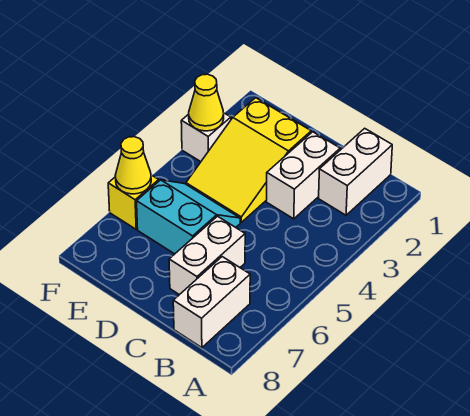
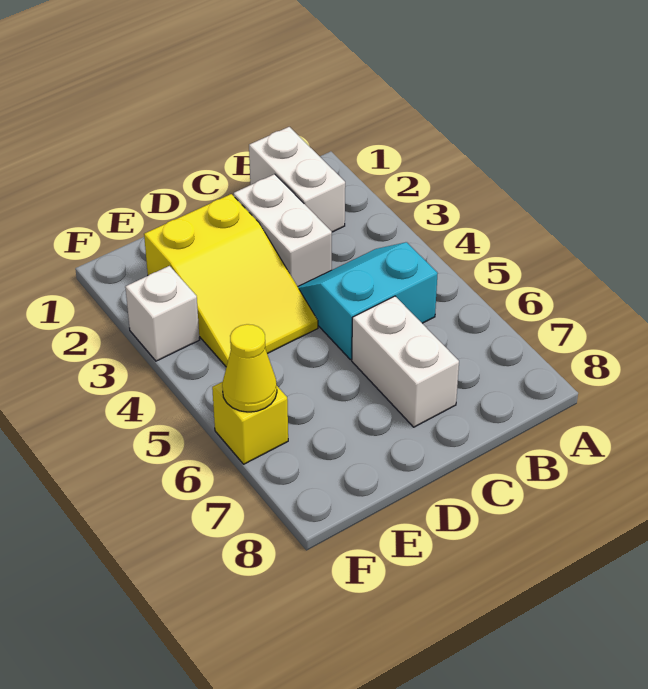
white brick B7:B8 level 1 -> none
cyan slope D5:E6 level 1 top 6 -> cyan slope B4:C5 level 1 top 5
yellow cone F3 level 2 -> none

